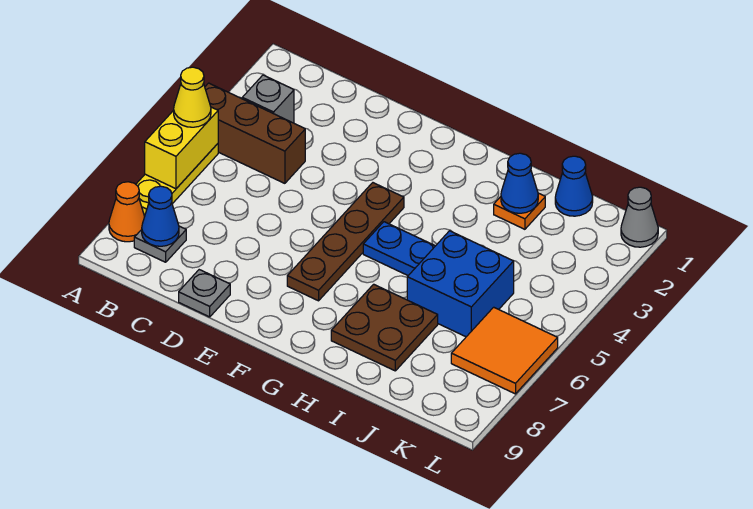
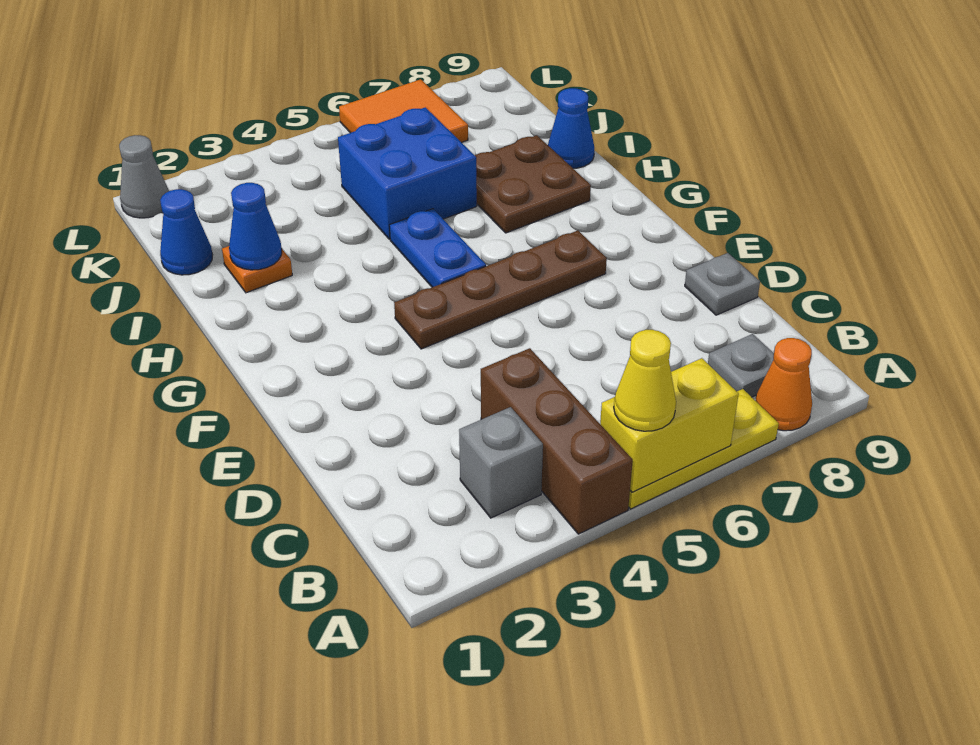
blue cone B8 level 2 -> blue cone I9 level 1

